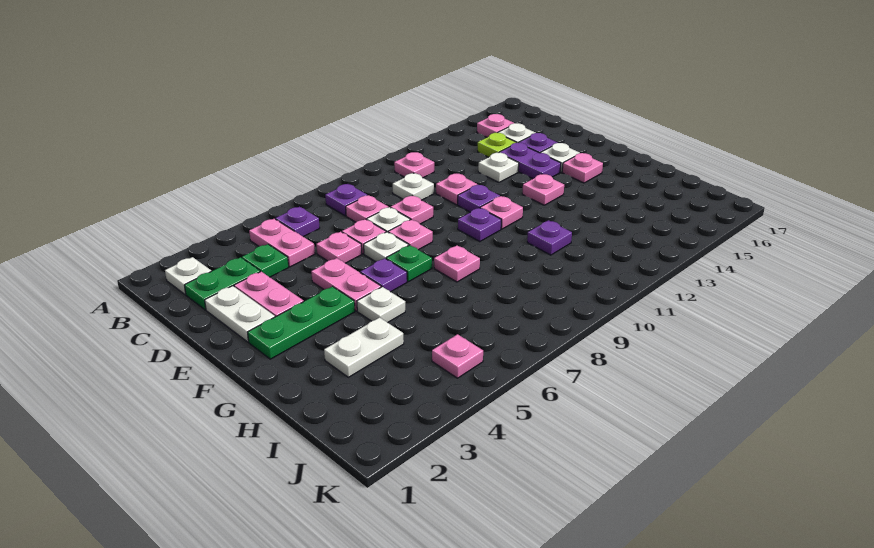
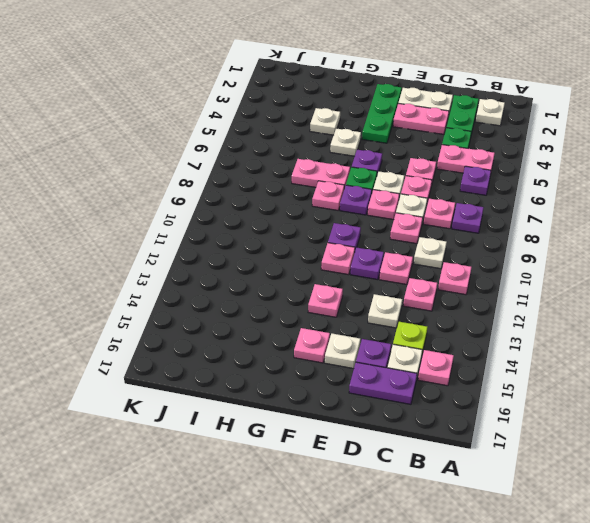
purple plate D14:E14 level 1 -> purple plate C16:D16 level 1
pink plate E5:F5 level 1 -> pink plate G7:H7 level 1
white plate H3:H4 level 1 -> white plate H4 level 1
purple plate H11 level 1 -> purple plate F8 level 1
pink plate J5 level 1 -> pink plate C12 level 1

